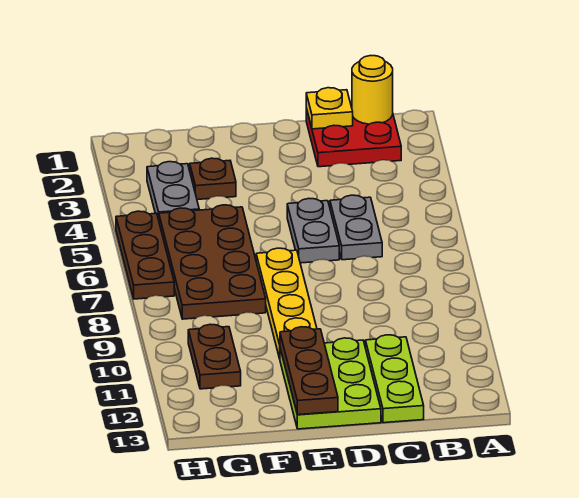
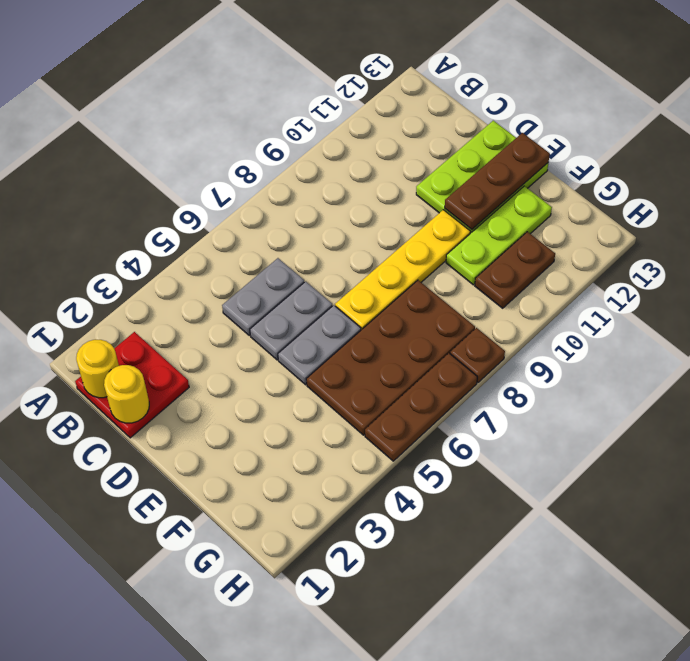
yellow plate C1 level 2 -> yellow round brick C1 level 2
lime plate C11:C13 level 1 -> lime plate F10:F12 level 1
brown plate F3 level 1 -> brown plate H8 level 1
grey plate G3:G4 level 1 -> grey plate E5:E6 level 1

